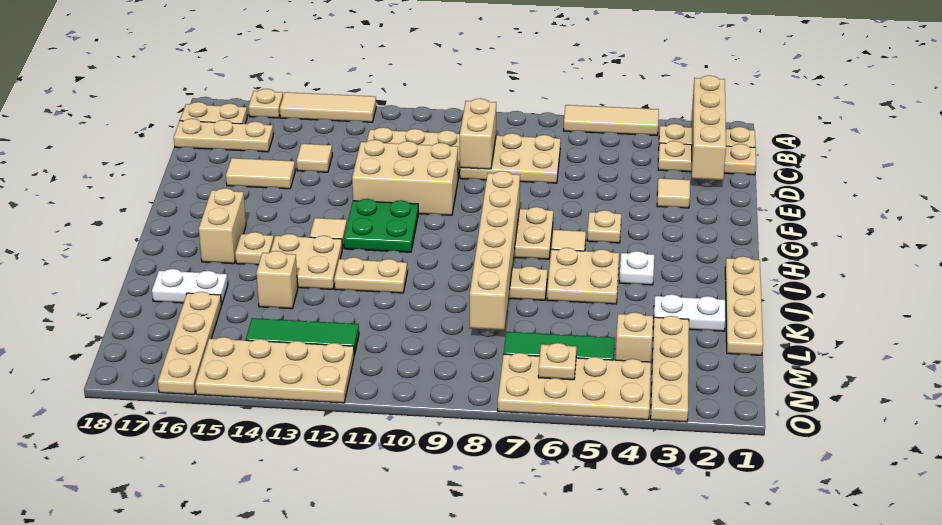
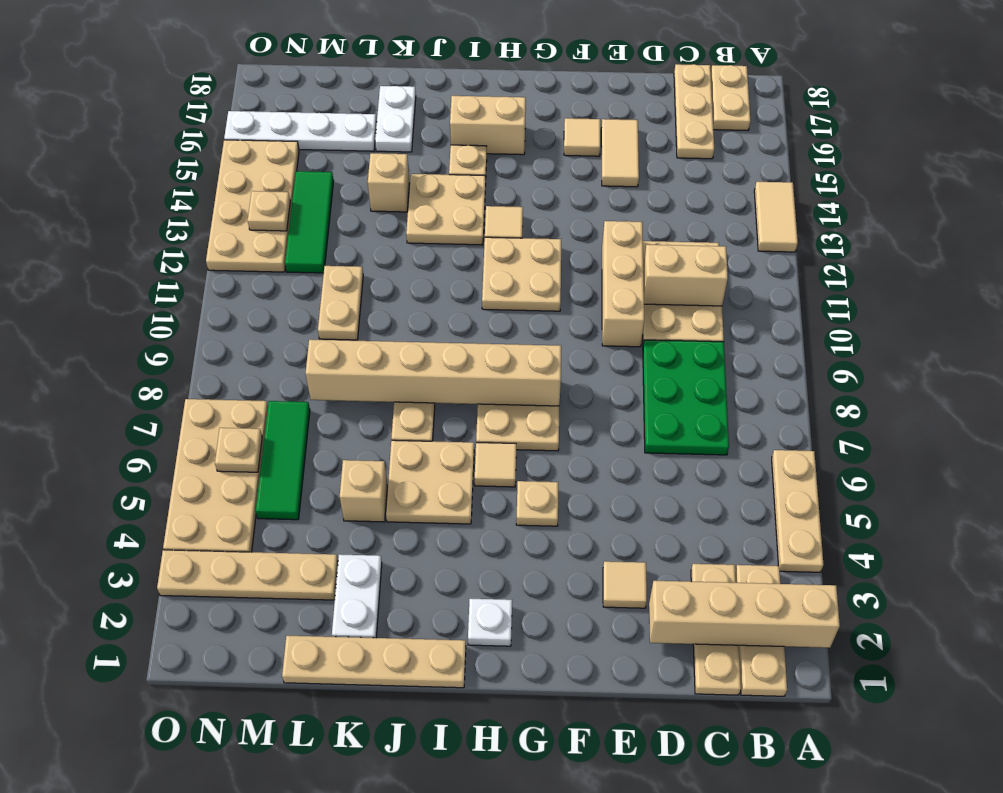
tan tile A4:A6 level 1 -> tan plate A4:A6 level 1
tan tile A13:A15 level 1 -> tan tile A13:A14 level 1
tan plate A16 level 1 -> tan plate N13 level 2
tan plate C7:D9 level 1 -> green plate C7:D9 level 1
tan brick C9:D9 level 2 -> tan brick C11:D11 level 2
tan tile D14 level 1 -> tan tile F16 level 1
tan brick E10:F12 level 1 -> tan brick E10:E12 level 1
green plate G11:H12 level 1 -> tan plate G11:H12 level 1
white plate I4 level 1 -> white plate H2 level 1
tan plate J11:J12 level 1 -> tan plate L10:L11 level 1
tan plate L16:O16 level 1 -> white plate L16:O16 level 1
tan brick M4 level 1 -> tan brick K5 level 1

